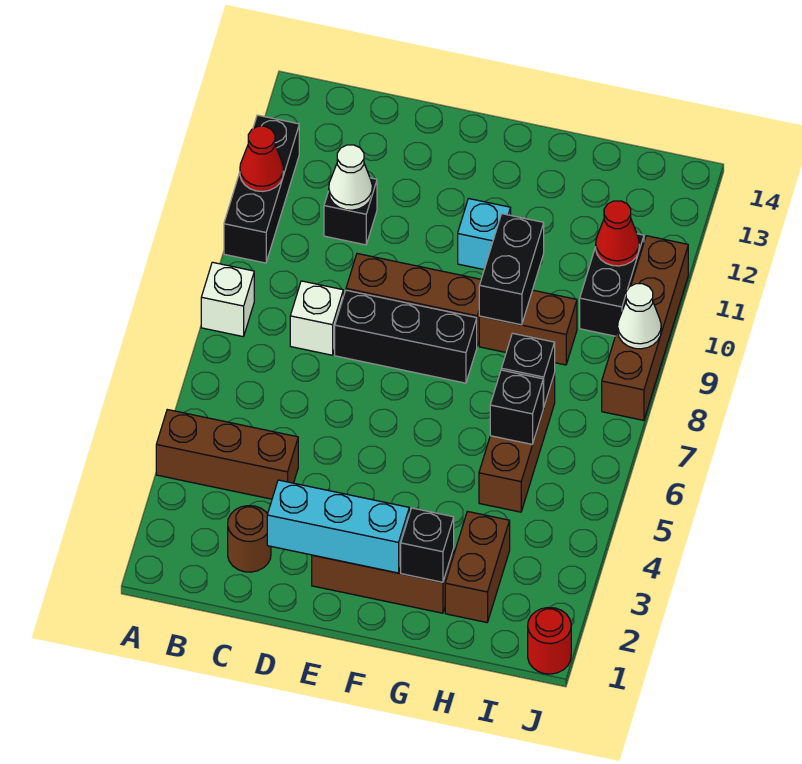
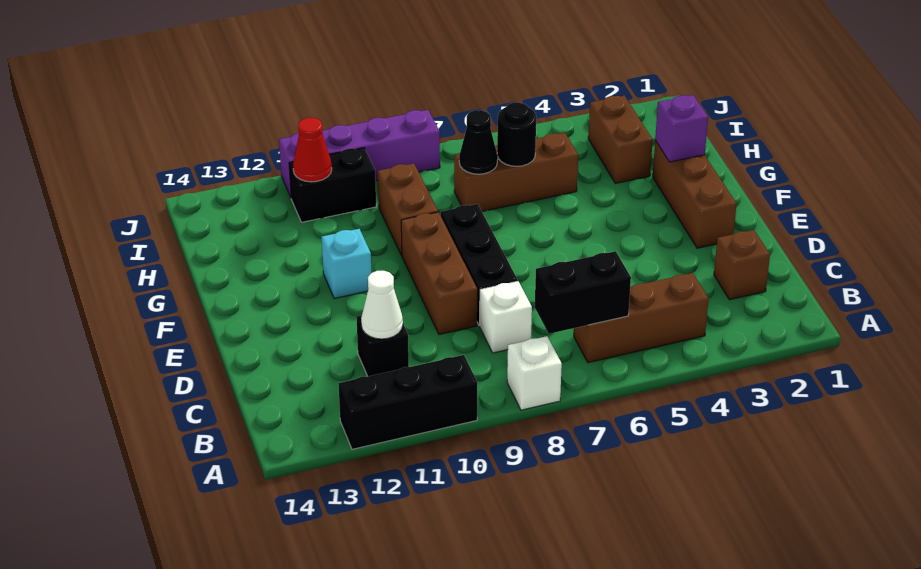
brown brick A4:C4 level 1 -> brown brick B4:B6 level 1
red cone A11 level 2 -> none
brown round brick C2 level 1 -> brown brick C2 level 1
cyan brick D2:F2 level 2 -> none
black brick G2 level 2 -> purple brick G2 level 2
black brick G9:G10 level 2 -> black brick B6:B7 level 2
brown brick H2:H3 level 1 -> brown brick H3:I3 level 1
black brick H6 level 2 -> black round brick H6 level 2
black brick H7 level 2 -> black cone H7 level 2
red round brick J1 level 1 -> none
brown brick J8:J11 level 1 -> purple brick J8:J11 level 1
white cone J9 level 2 -> none

